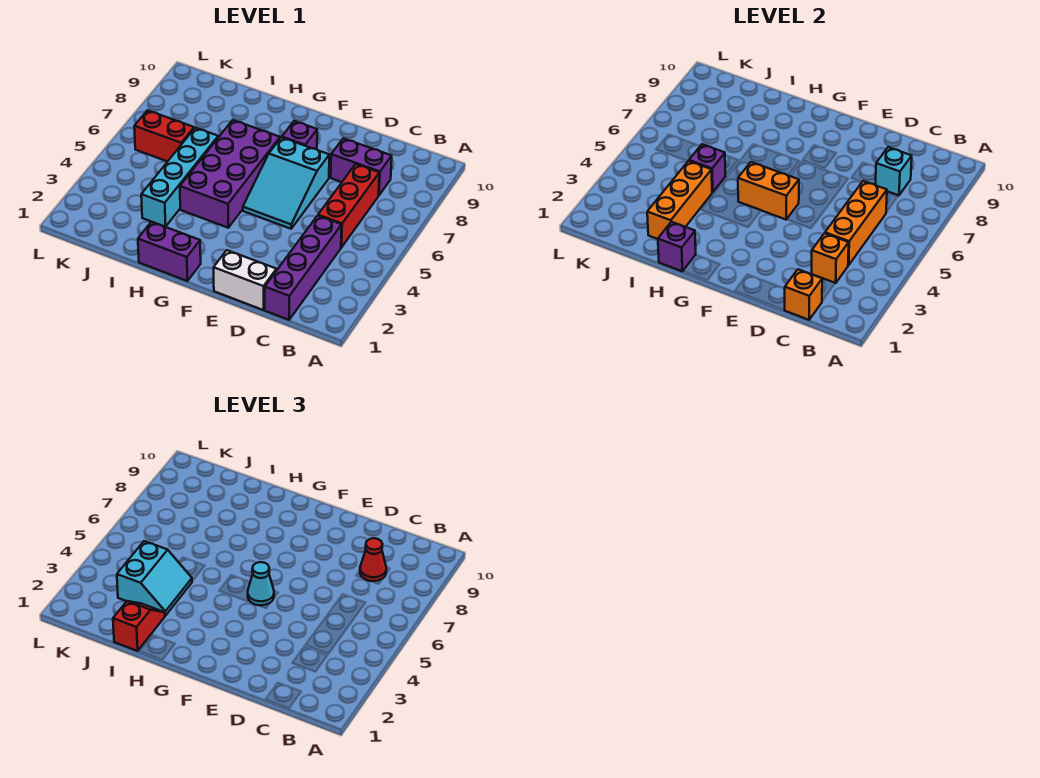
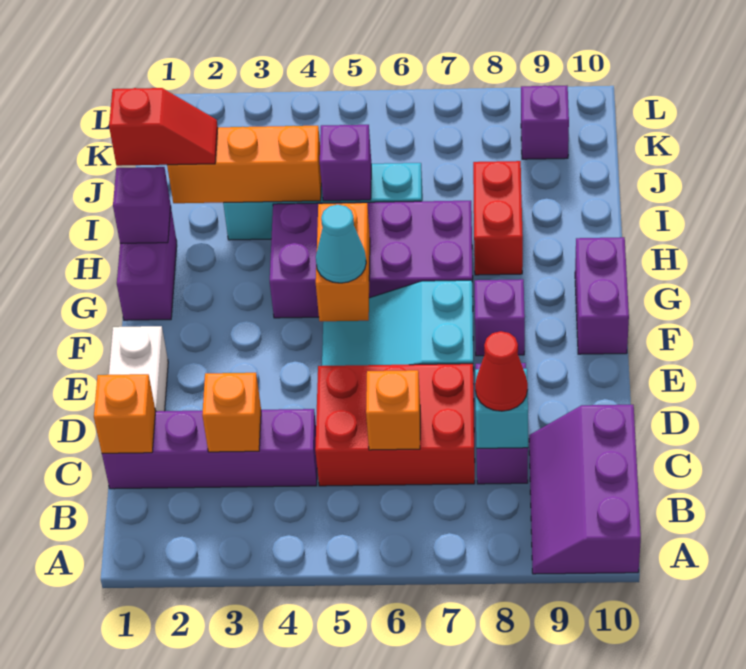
none -> purple slope A9:C10 level 1 top 10
orange brick C4:C6 level 2 -> orange brick C6 level 2
red brick C5:C7 level 1 -> red brick C5:D7 level 1
none -> purple brick F10:G10 level 1
cyan slope I3:J4 level 3 top J -> none
red brick J6:K6 level 1 -> red brick H8:I8 level 1
none -> purple brick K9 level 1

